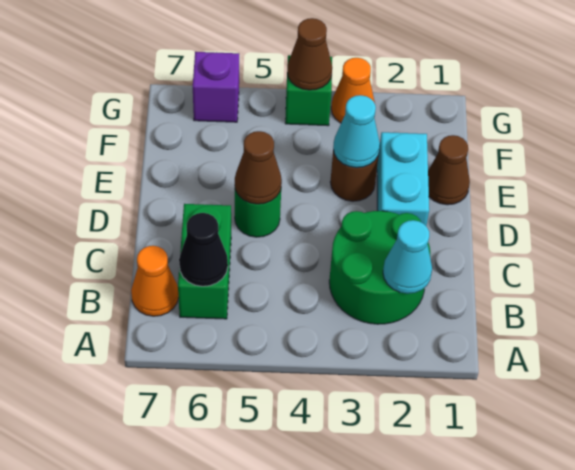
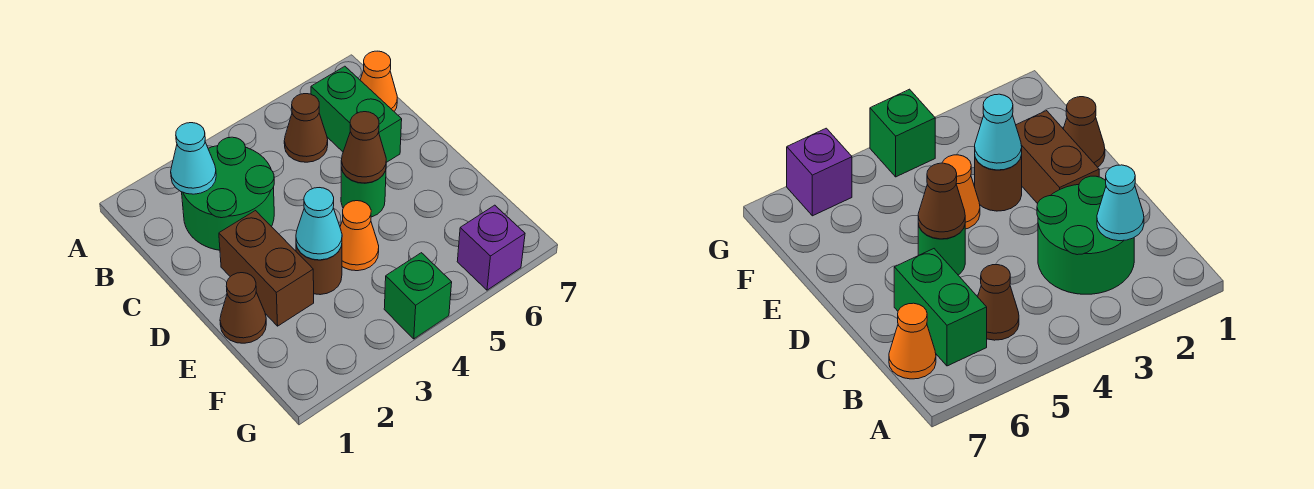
black cone B6 level 2 -> none
cyan brick D2:E2 level 1 -> brown brick D2:E2 level 1
orange cone G3 level 1 -> orange cone E4 level 1
brown cone G4 level 2 -> brown cone B5 level 1

